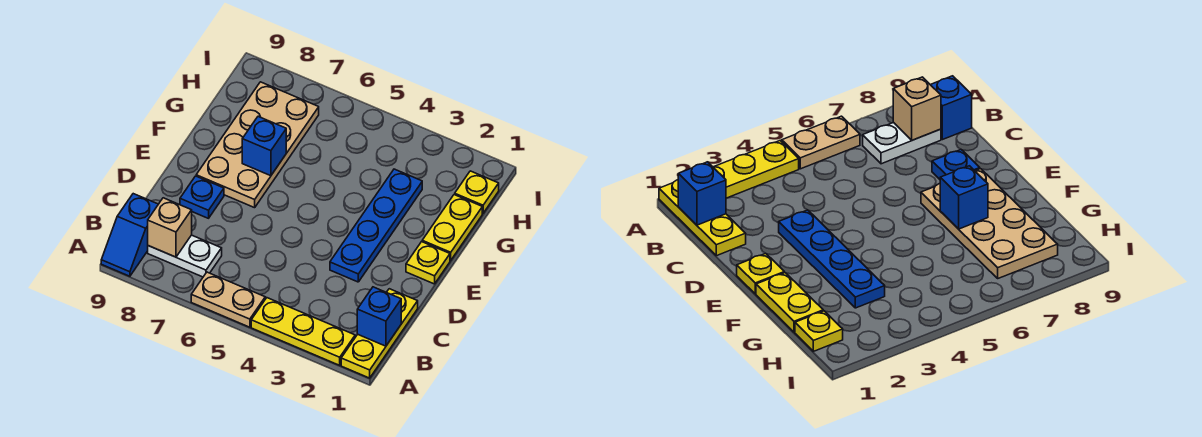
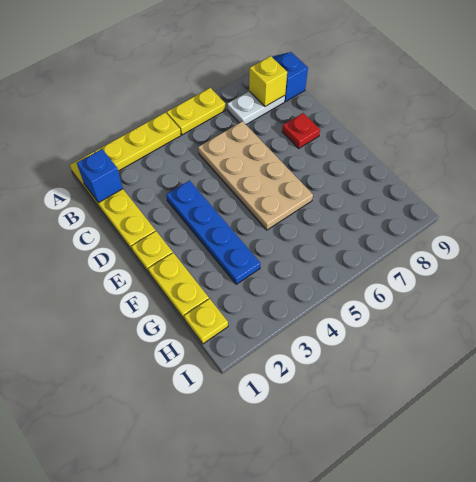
yellow plate A1:C1 level 1 -> yellow plate A1:D1 level 1
tan plate A5:A6 level 1 -> yellow plate A5:A6 level 1
tan brick B8 level 2 -> yellow brick B8 level 2
blue plate D8 level 1 -> red plate D8 level 1
tan plate E7:H8 level 1 -> tan plate C5:F6 level 1
blue brick F7 level 2 -> none

